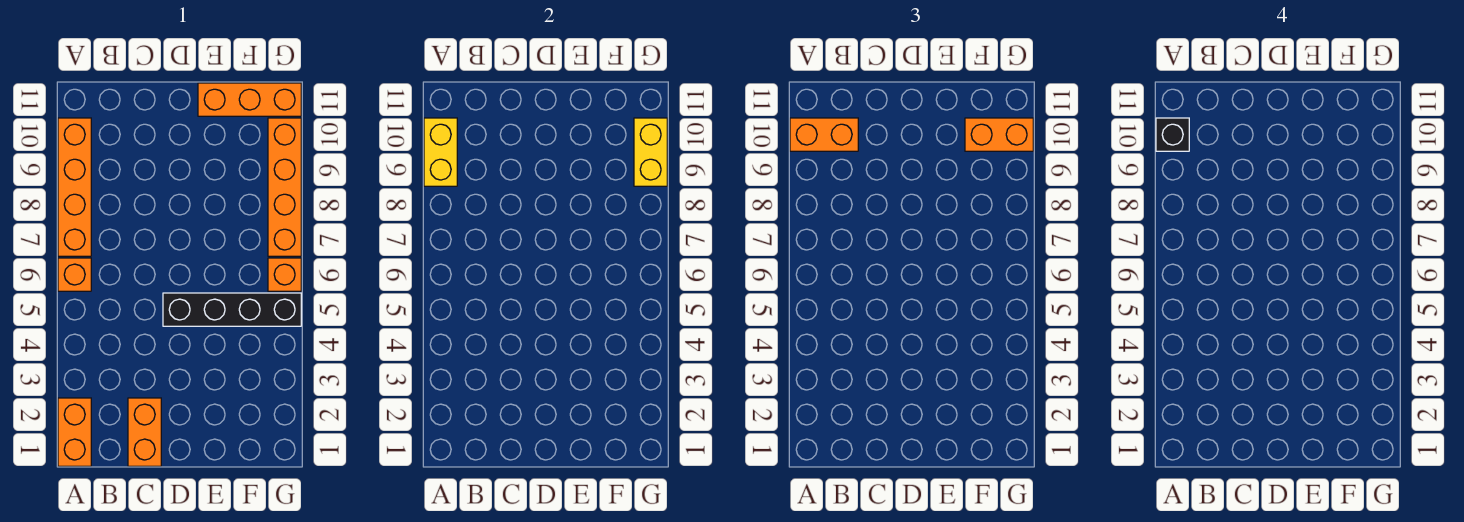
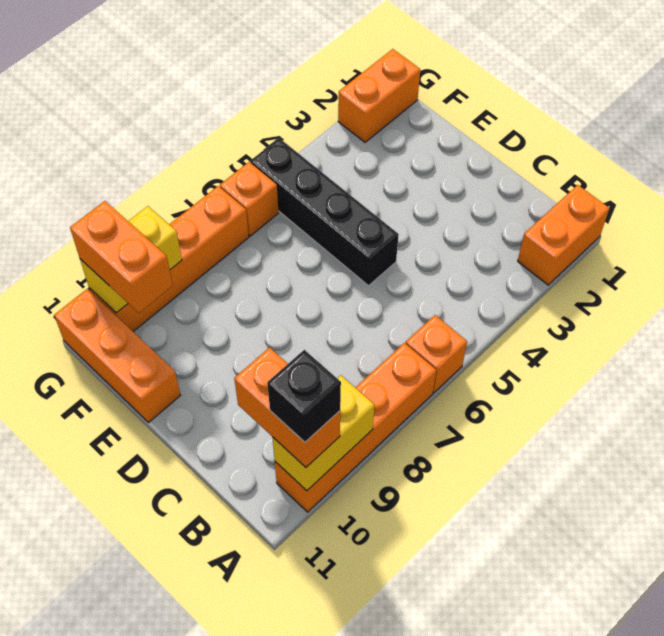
orange brick C1:C2 level 1 -> orange brick G1:G2 level 1

